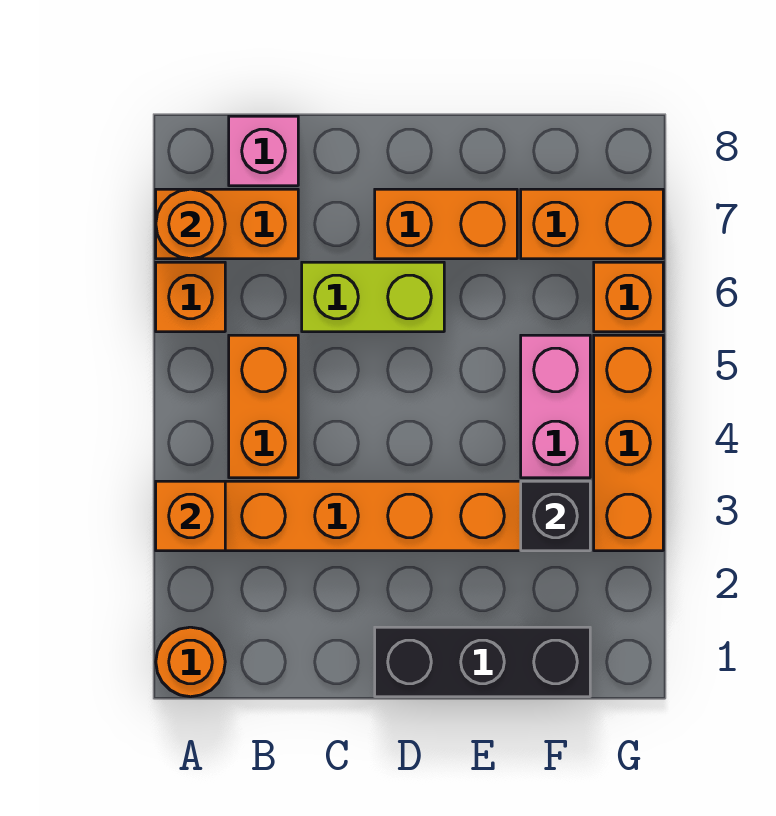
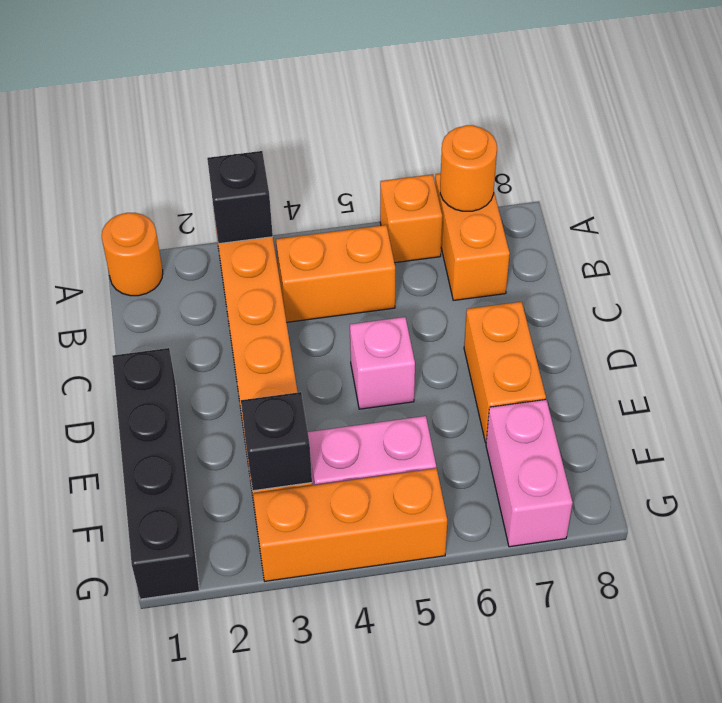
orange brick A3 level 2 -> black brick A3 level 2
pink brick B8 level 1 -> pink brick D5 level 1
lime brick C6:D6 level 1 -> none
black brick D1:F1 level 1 -> black brick D1:G1 level 1
orange brick F7:G7 level 1 -> pink brick F7:G7 level 1
orange brick G6 level 1 -> none

